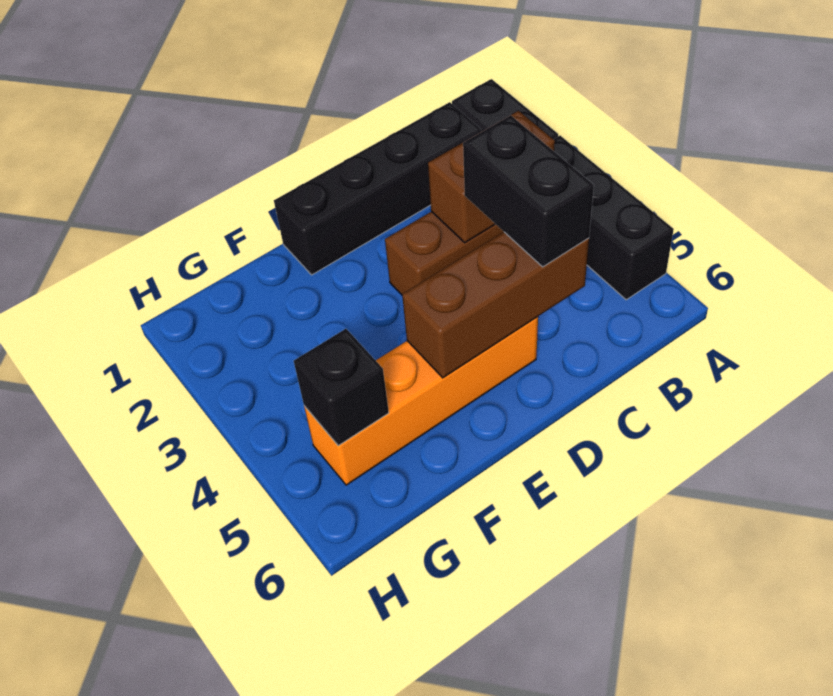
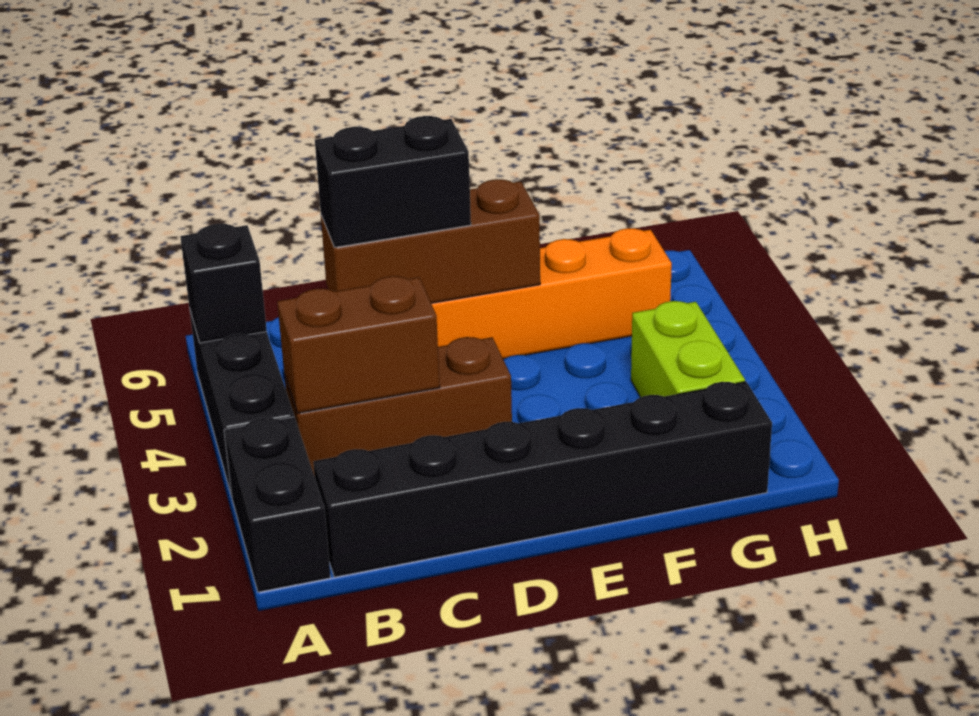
black brick B1:E1 level 1 -> black brick B1:G1 level 1
black brick C4:C5 level 3 -> black brick C5:D5 level 3
none -> lime brick G2:G3 level 1
black brick G5 level 2 -> black brick A5 level 2

